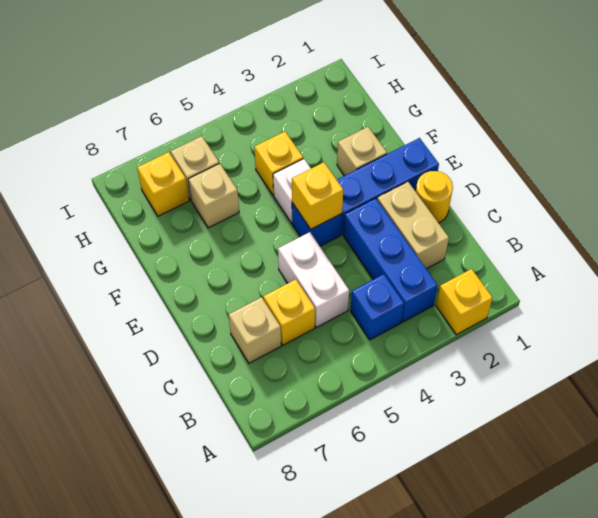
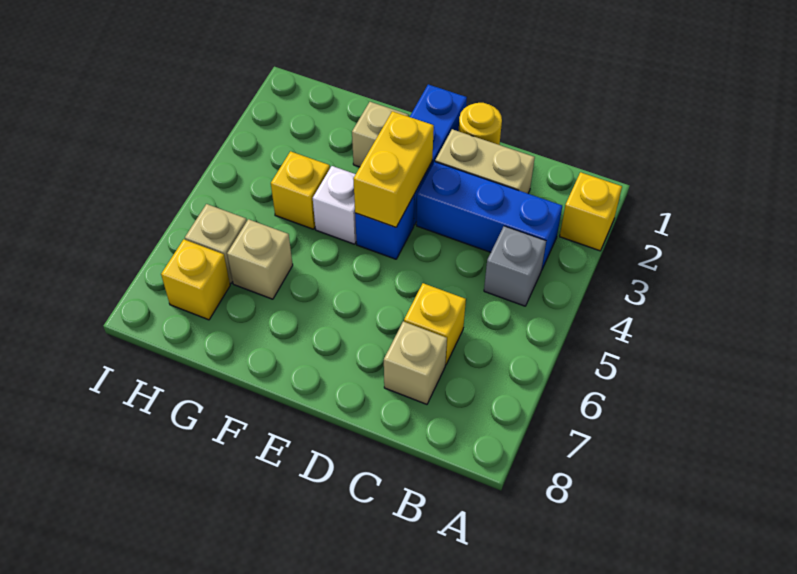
blue brick B4 level 1 -> grey brick B4 level 1
white brick C5:D5 level 1 -> none
yellow brick E4 level 2 -> yellow brick E3:E4 level 2

